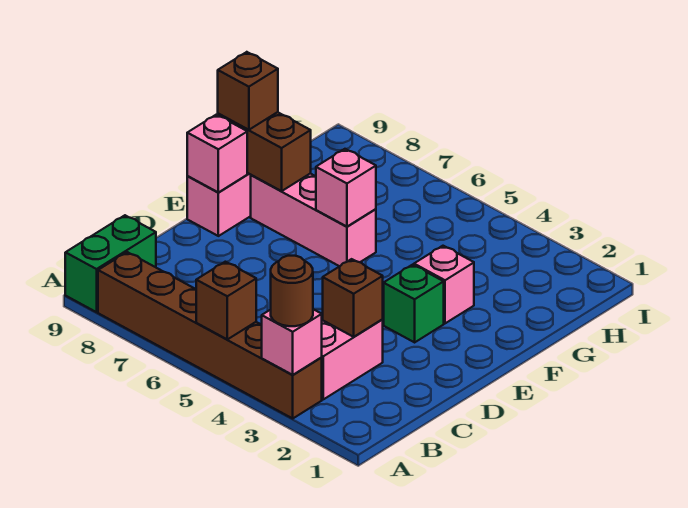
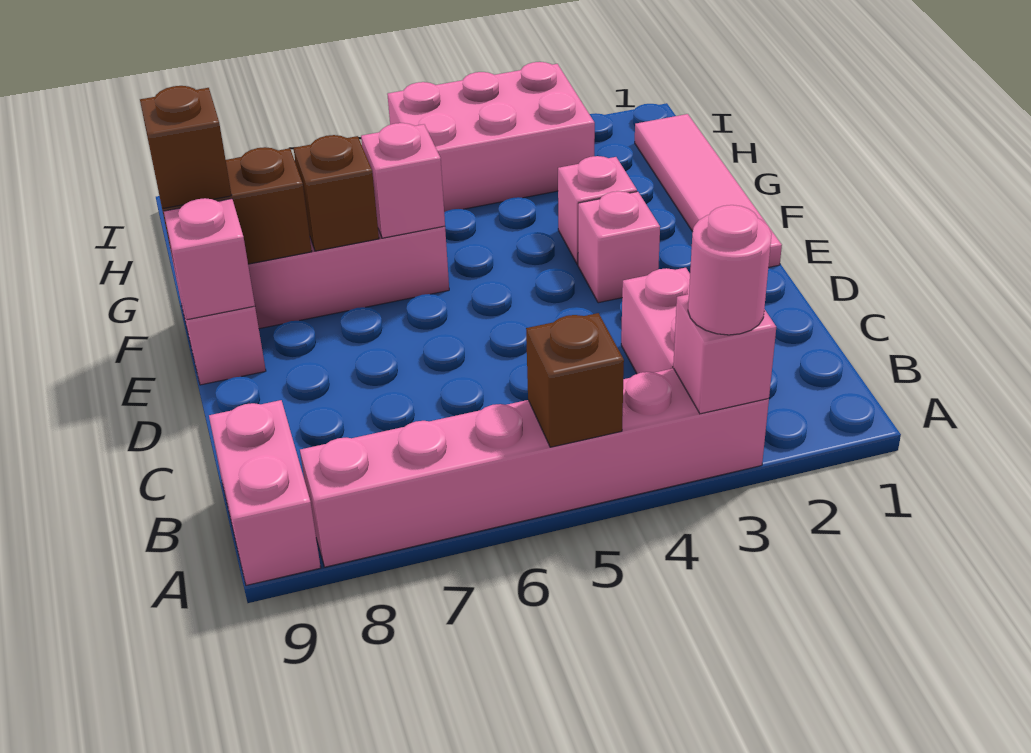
brown brick A3:A8 level 1 -> pink brick A3:A8 level 1
brown round brick A3 level 3 -> pink round brick A3 level 3
green brick A9:B9 level 1 -> pink brick A9:B9 level 1
brown brick C3 level 2 -> brown brick F7 level 2
none -> pink tile E1:H1 level 1
green brick E3 level 1 -> pink brick E3 level 1
none -> pink brick H3:I5 level 1

